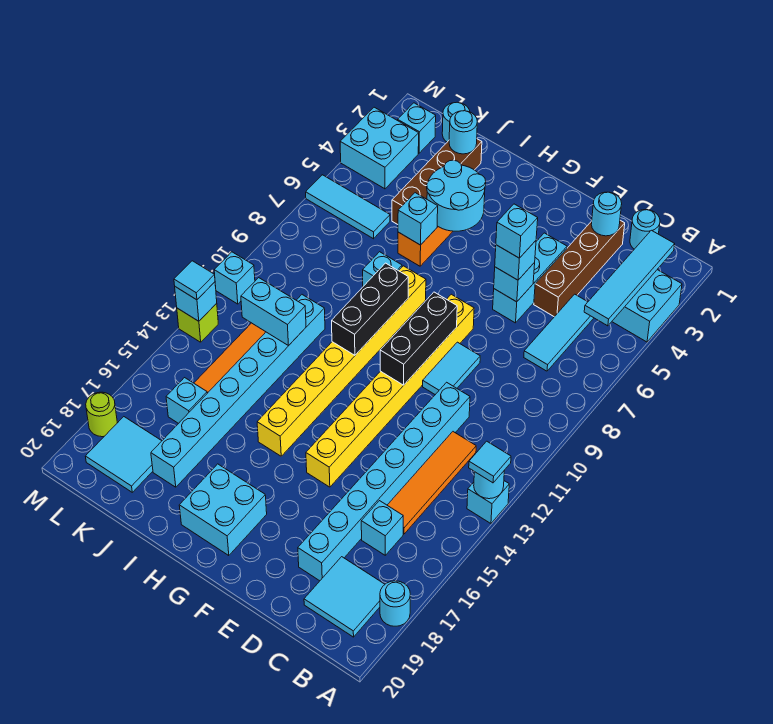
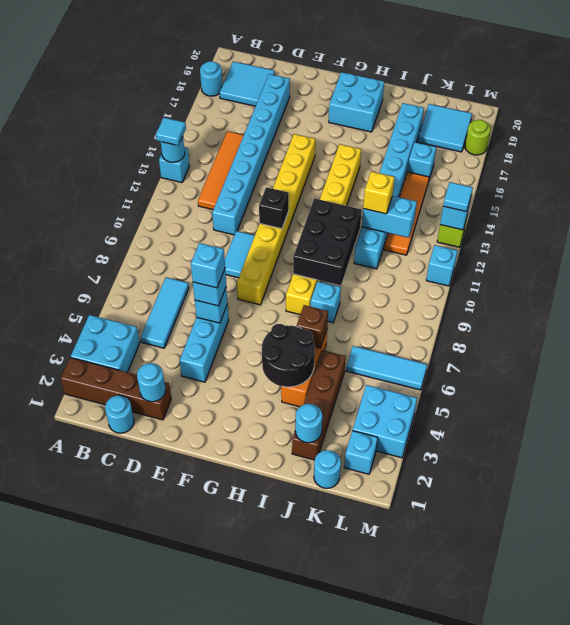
cyan tile B2:B5 level 2 -> none
cyan brick C16 level 1 -> none
brown brick D2:D5 level 1 -> brown brick A2:D2 level 1
black brick F9:F11 level 2 -> black brick F11 level 2
cyan round brick H4:I5 level 2 -> black round brick H4:I5 level 2
black brick H9:H11 level 2 -> black brick H9:I11 level 2
cyan brick I6 level 2 -> brown brick I6 level 2
none -> yellow brick J12 level 3

